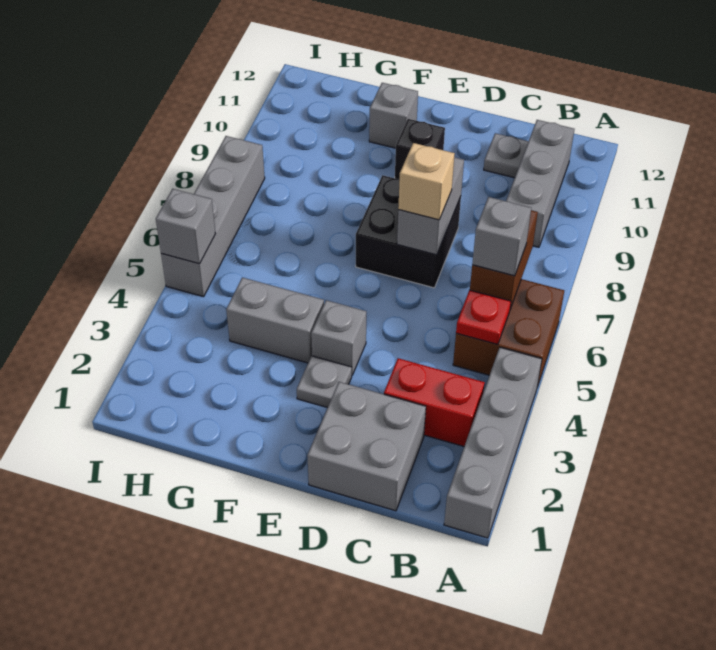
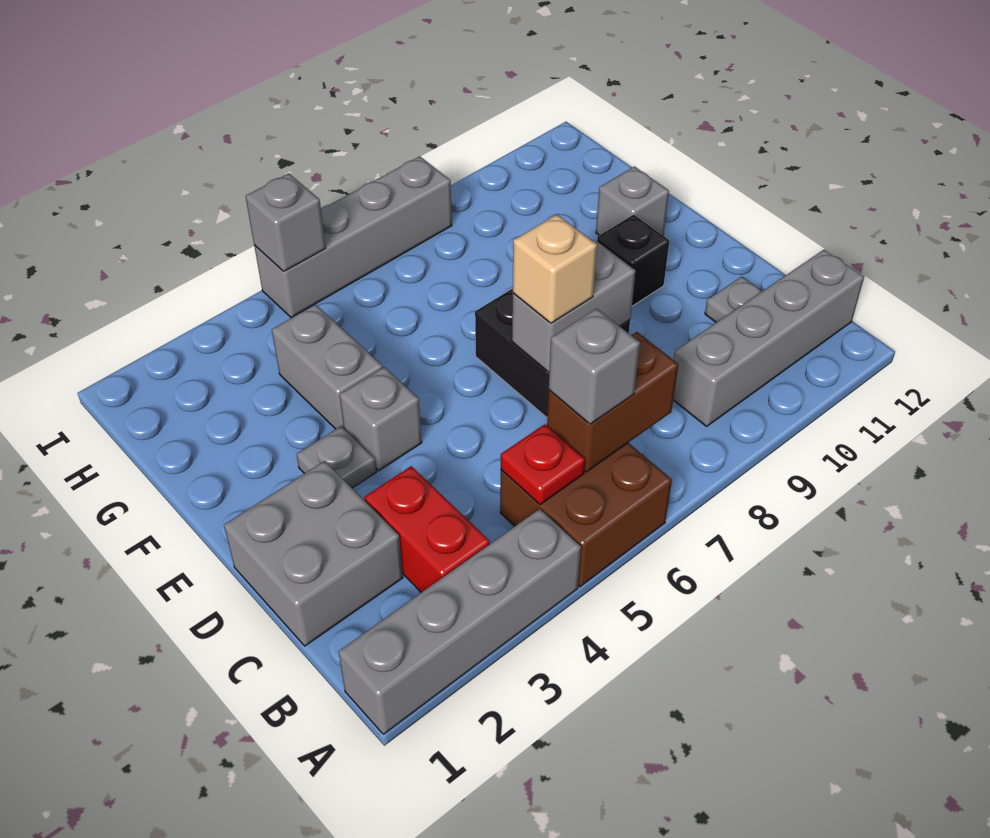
grey brick B9:B11 level 1 -> grey brick B9:B12 level 1

